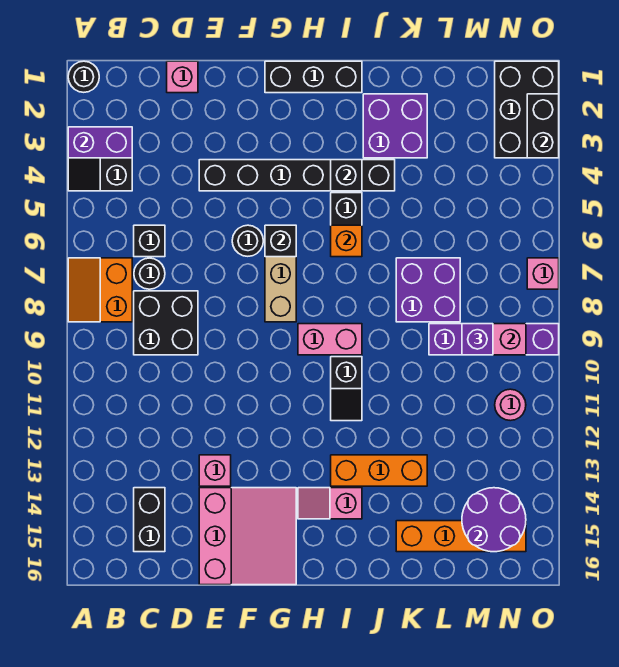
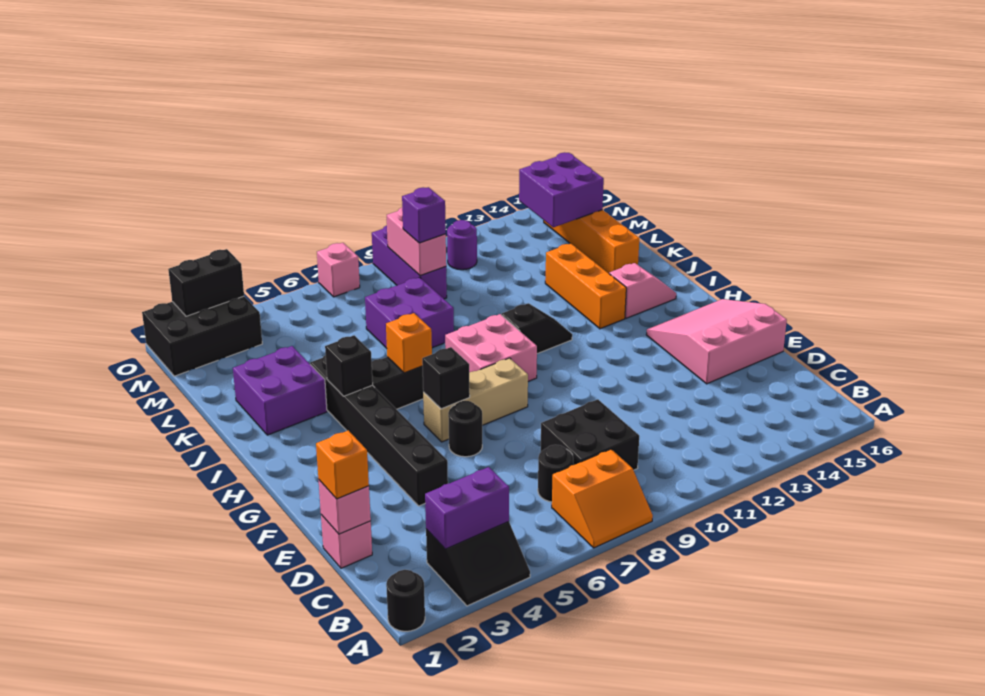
purple brick A3:B3 level 2 -> purple brick B3:B4 level 2
black brick C6 level 1 -> none
black brick C14:C15 level 1 -> none
none -> orange brick D1 level 3
pink brick E13 level 1 -> pink brick D1 level 2
black brick G1:I1 level 1 -> none
pink brick H9:I9 level 1 -> pink brick H8:I9 level 1
pink slope H14:I14 level 1 top I -> pink slope I14:I15 level 1 top 14
purple brick L9:O9 level 1 -> purple brick M9:O9 level 1
purple round brick M14:N15 level 2 -> purple brick M14:N15 level 2
pink round brick N11 level 1 -> purple round brick N11 level 1

